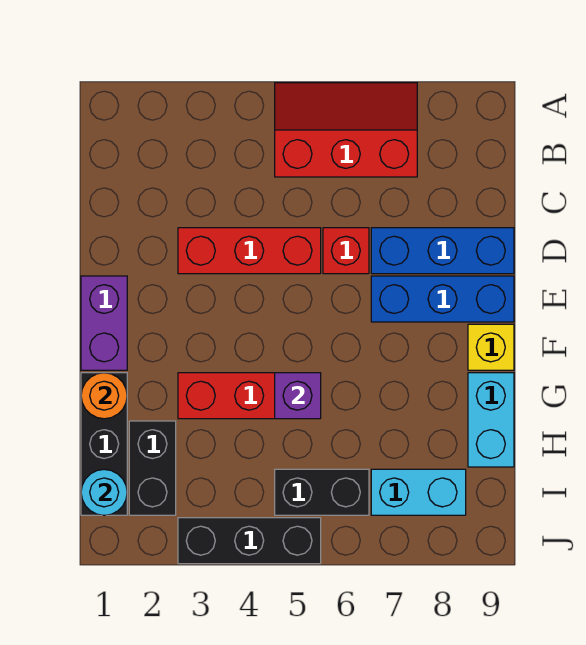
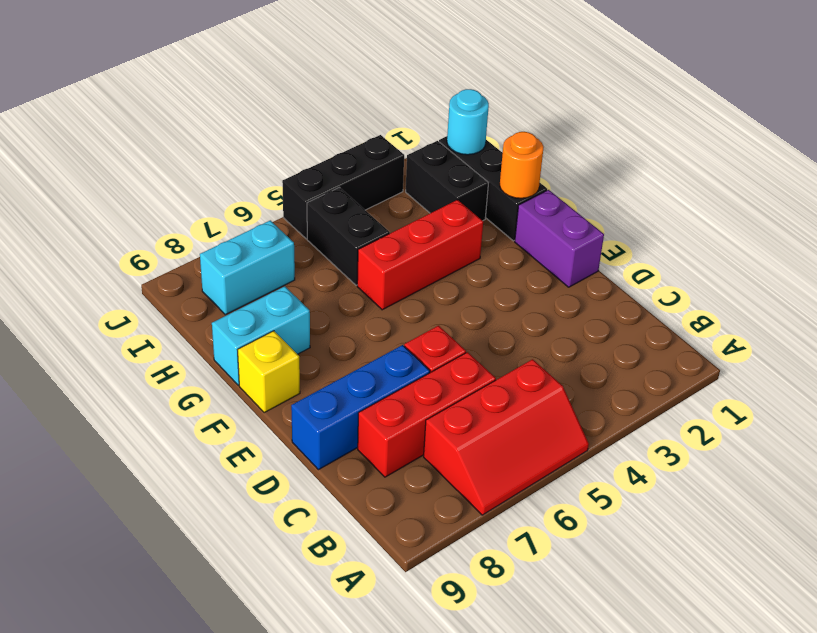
red brick D3:D5 level 1 -> red brick C6:C8 level 1
blue brick E7:E9 level 1 -> none
purple brick G5 level 2 -> none
cyan brick G9:H9 level 1 -> cyan brick G8:G9 level 1
black brick I5:I6 level 1 -> black brick H5:I5 level 1

